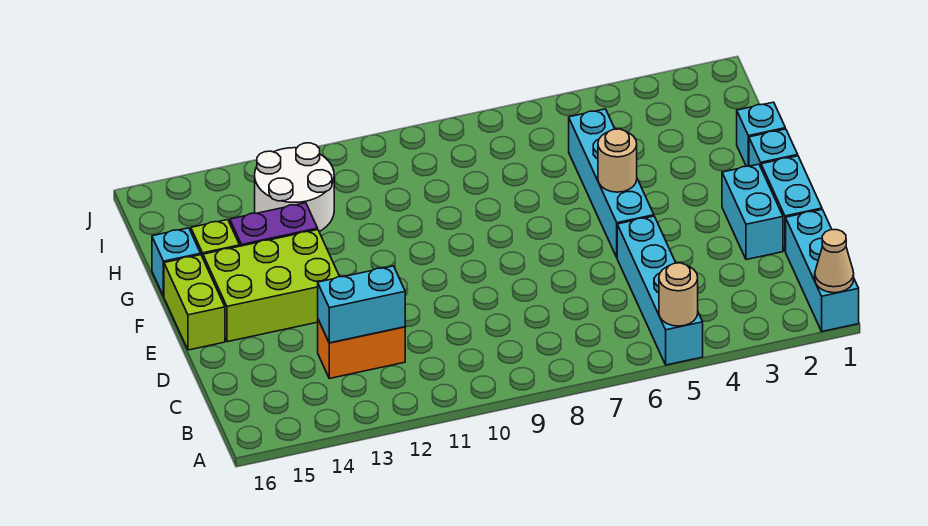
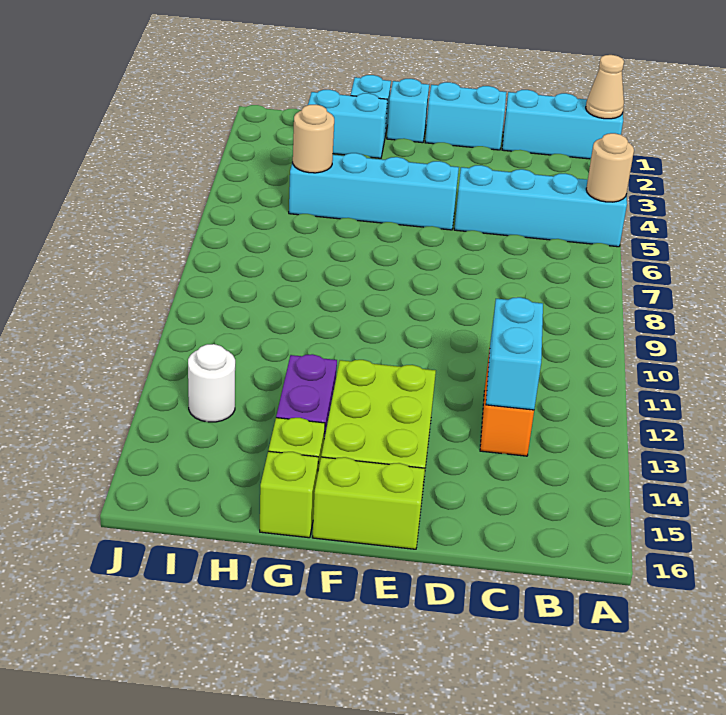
cyan brick D2:E2 level 1 -> cyan brick G2:H2 level 1
tan round brick F5 level 2 -> tan round brick H5 level 2
cyan brick G16 level 1 -> lime brick G16 level 1
white round brick H12:I13 level 1 -> white round brick I13 level 1

